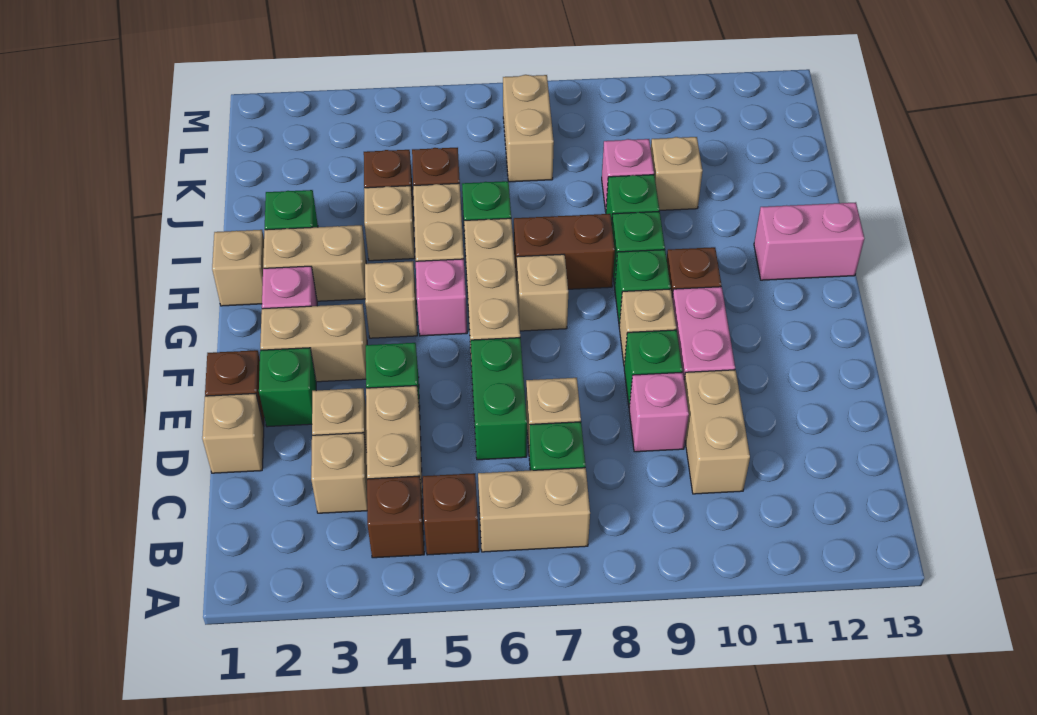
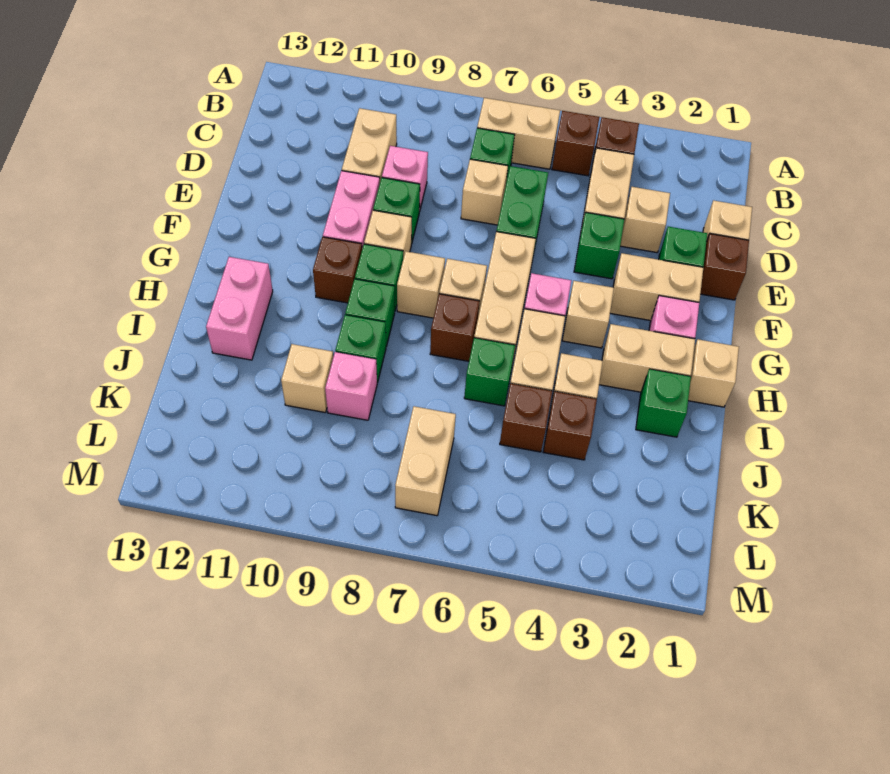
tan brick C3 level 1 -> tan brick G8 level 1
brown brick H7:H8 level 1 -> brown brick H7 level 1
pink brick H12:H13 level 1 -> pink brick H12:I12 level 1

